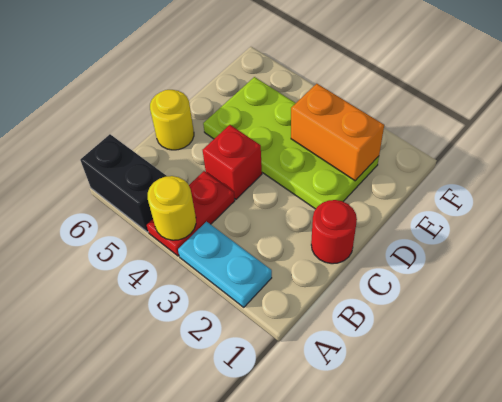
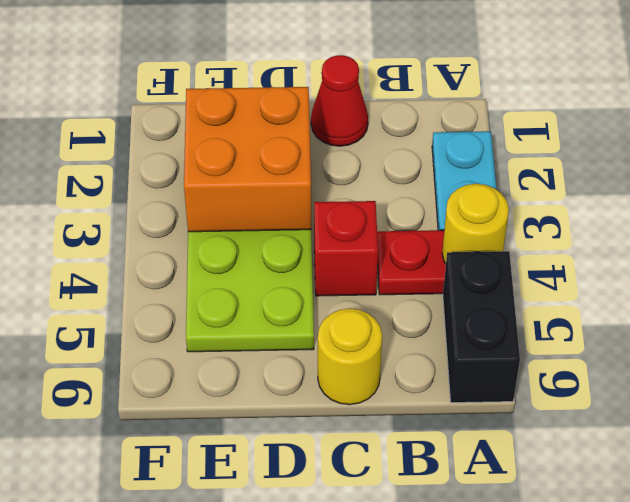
red round brick C1 level 1 -> red cone C1 level 1
orange brick E2:E3 level 2 -> orange brick D2:E3 level 2

